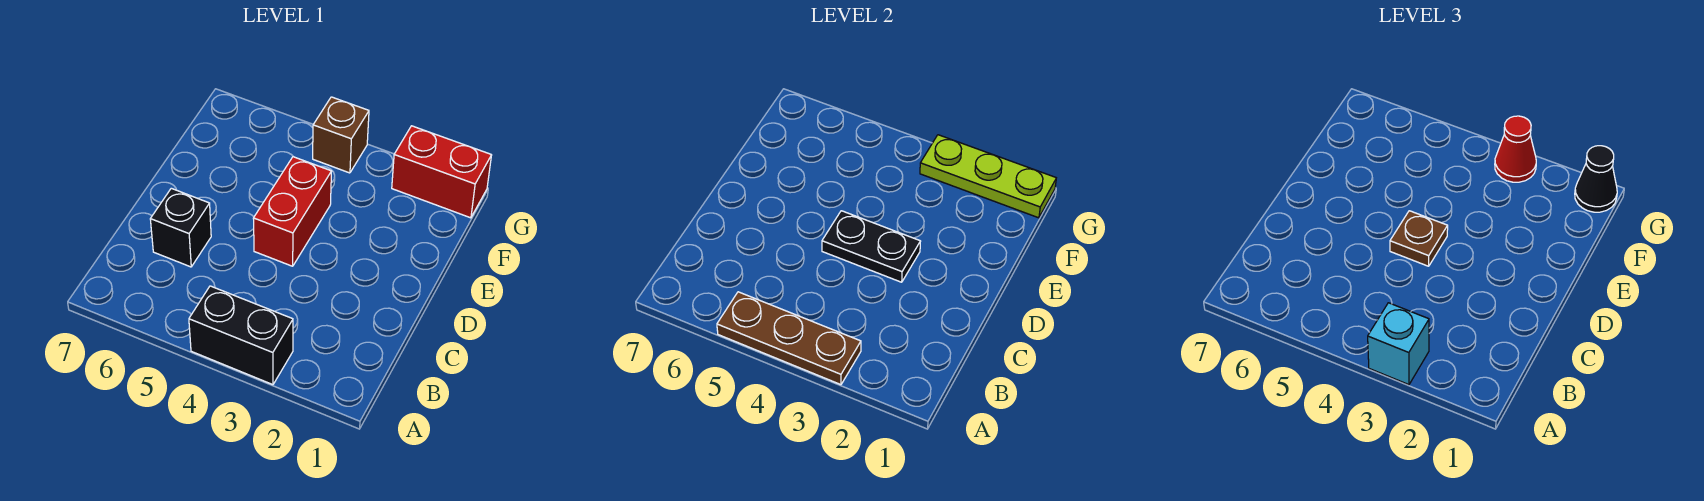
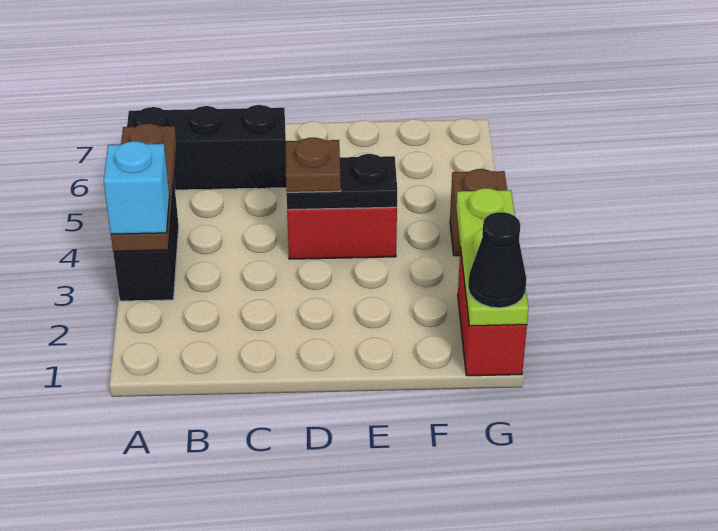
black brick C6 level 1 -> black brick A6:C6 level 1
black plate D3:D4 level 2 -> black plate D4:E4 level 2
red cone G3 level 3 -> none

